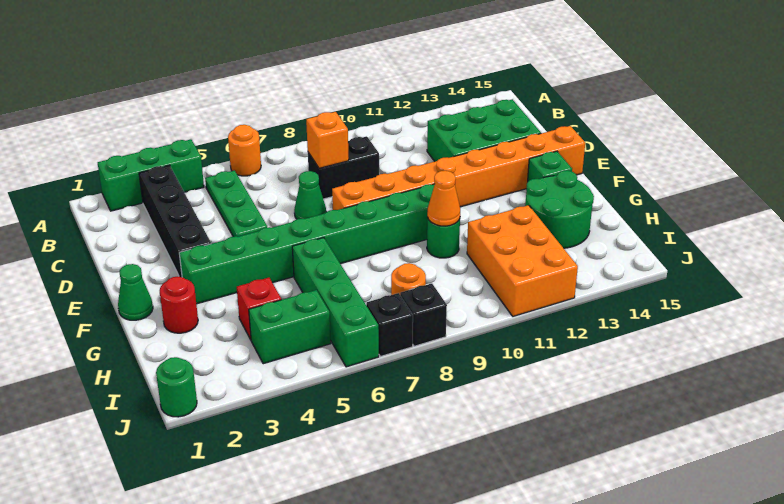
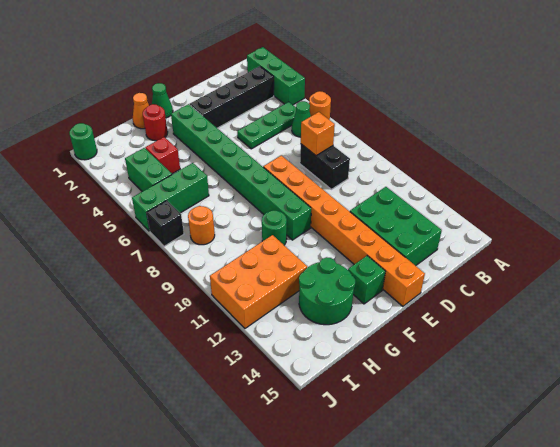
green cone D7 level 1 -> green cone B6 level 1
green brick G6:J6 level 1 -> green brick H6:J6 level 1
orange cone G10 level 2 -> orange cone G1 level 1
black brick J8 level 1 -> none

